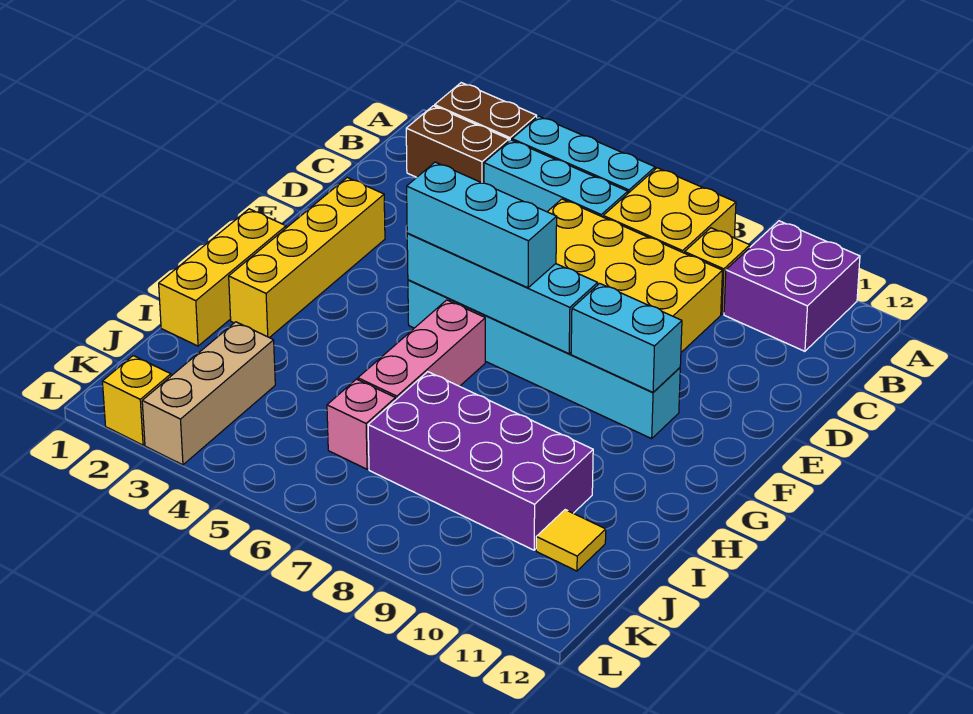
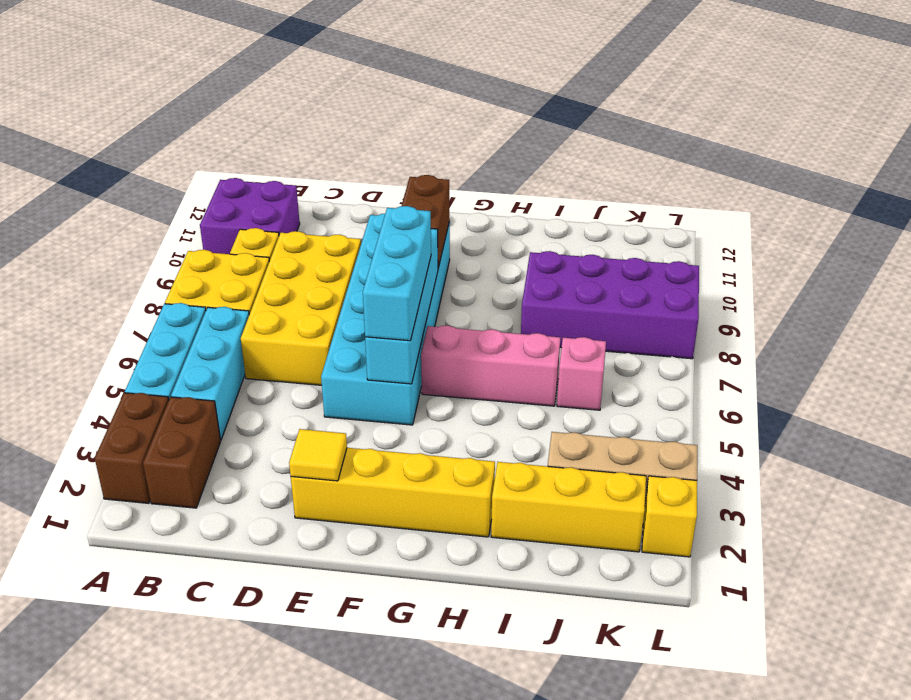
cyan brick F5:F10 level 1 -> cyan brick E5:F10 level 1
cyan brick F9:F10 level 2 -> brown brick F9:F10 level 2
yellow brick G1:I1 level 1 -> yellow brick I2:K2 level 1
purple brick I7:J10 level 1 -> purple brick I8:L9 level 1
yellow tile J11 level 1 -> yellow tile E2 level 2

